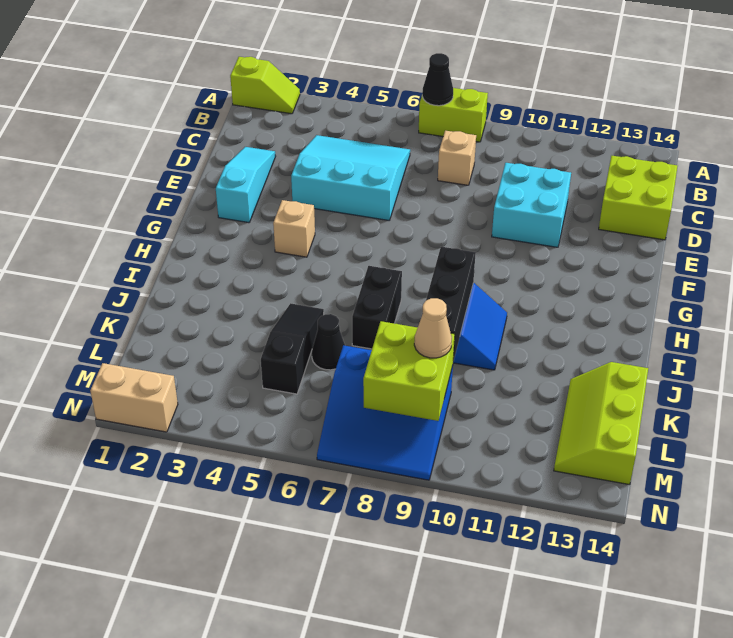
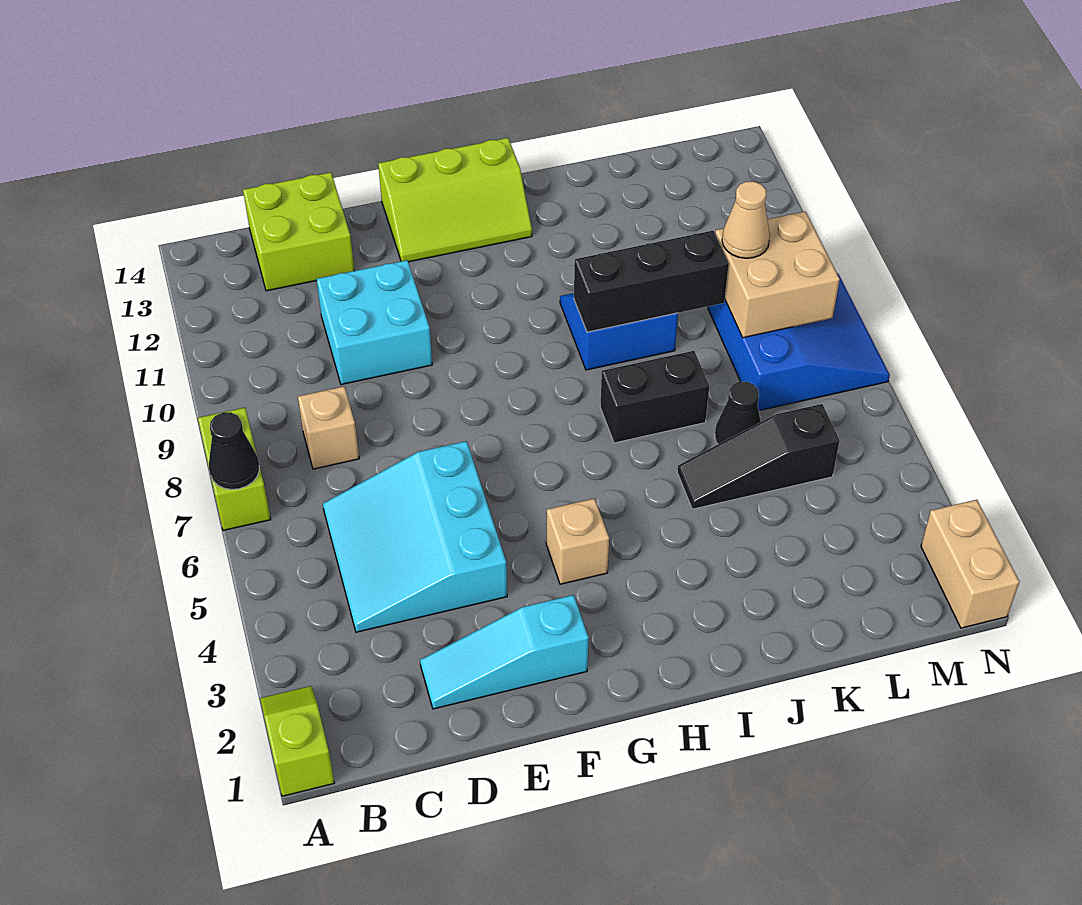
lime slope K13:M14 level 1 top 14 -> lime slope F13:H14 level 1 top 14
lime brick L8:M9 level 2 -> tan brick L8:M9 level 2

